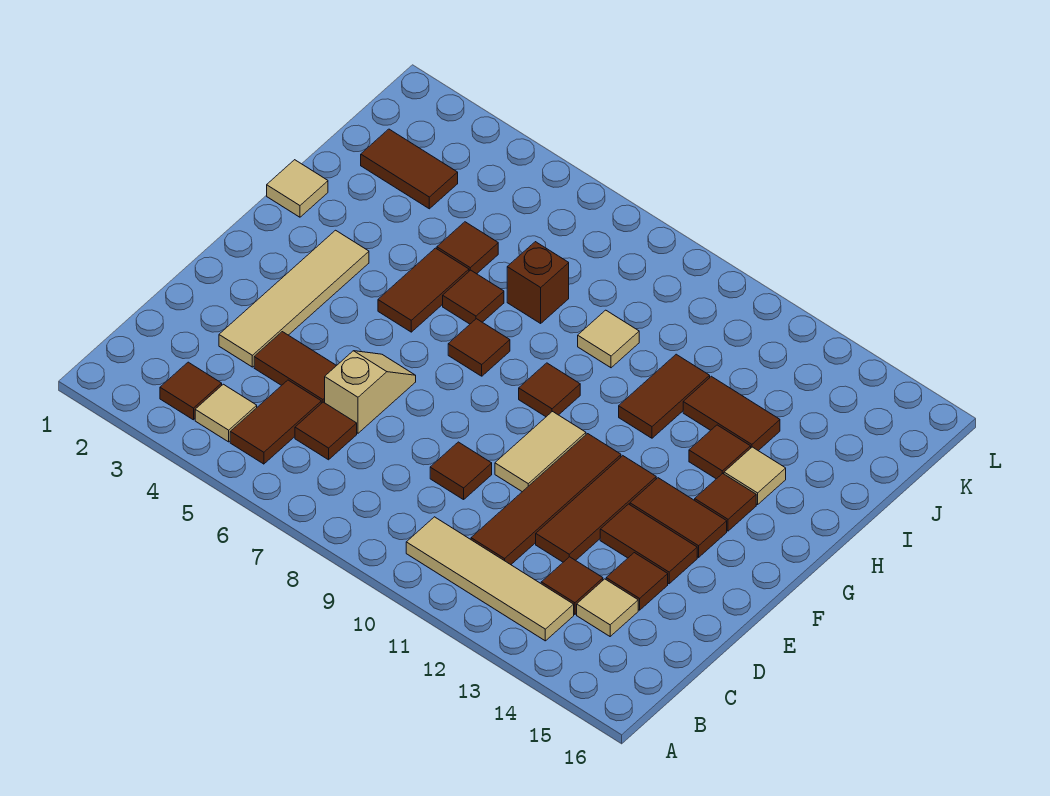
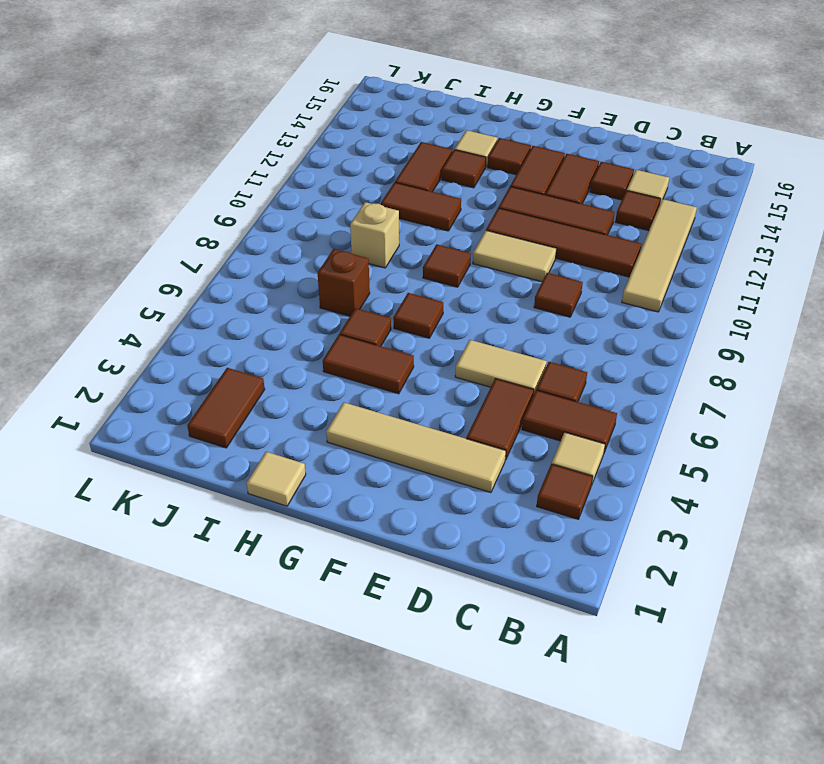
tan slope D6:E6 level 1 top D -> tan tile D6:E6 level 1
brown tile I5 level 1 -> none
tan tile I9 level 1 -> tan brick I9 level 1

